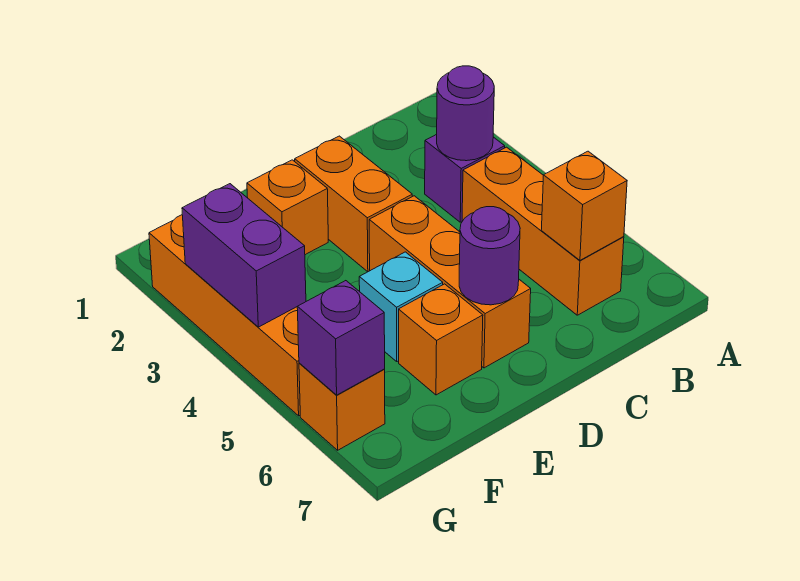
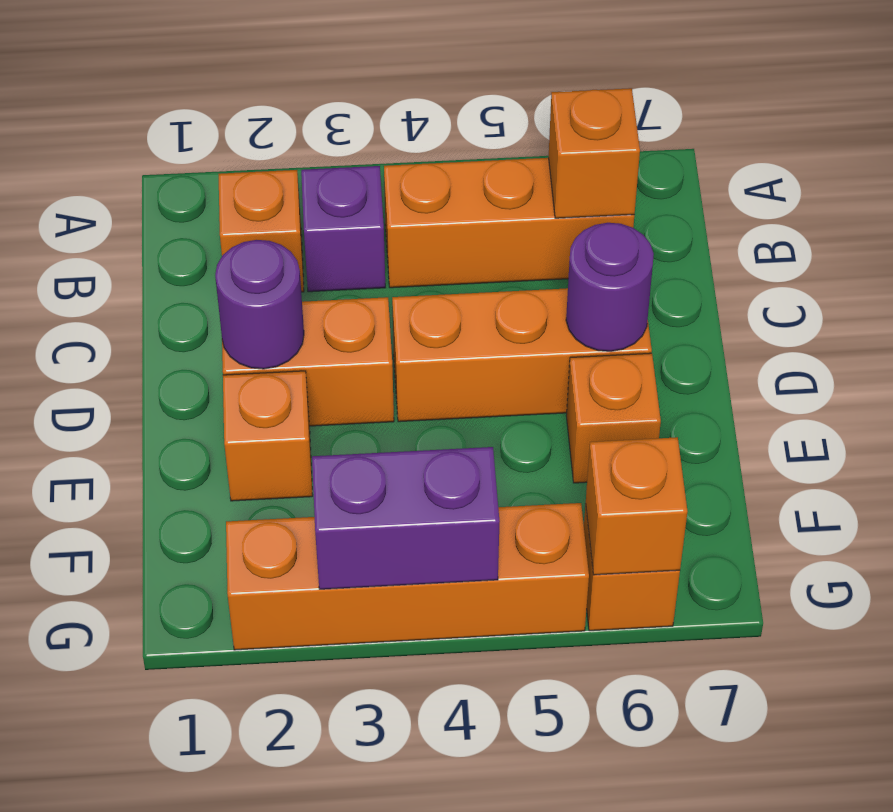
none -> orange brick B2 level 1
purple round brick B3 level 2 -> purple round brick D2 level 2
cyan brick E5 level 1 -> none
purple brick G6 level 2 -> orange brick G6 level 2

